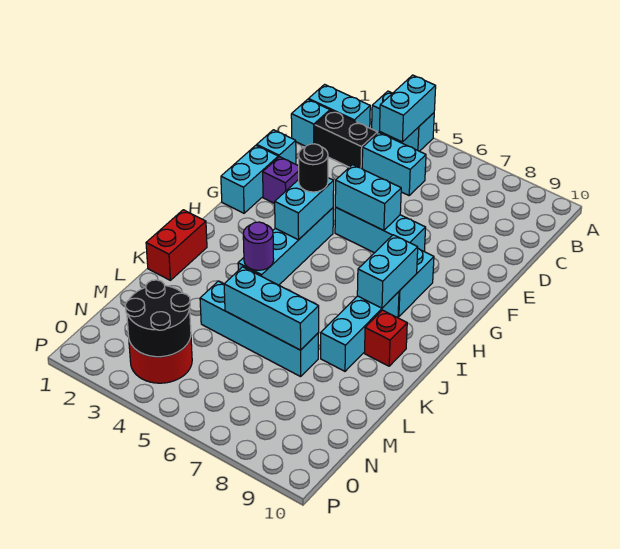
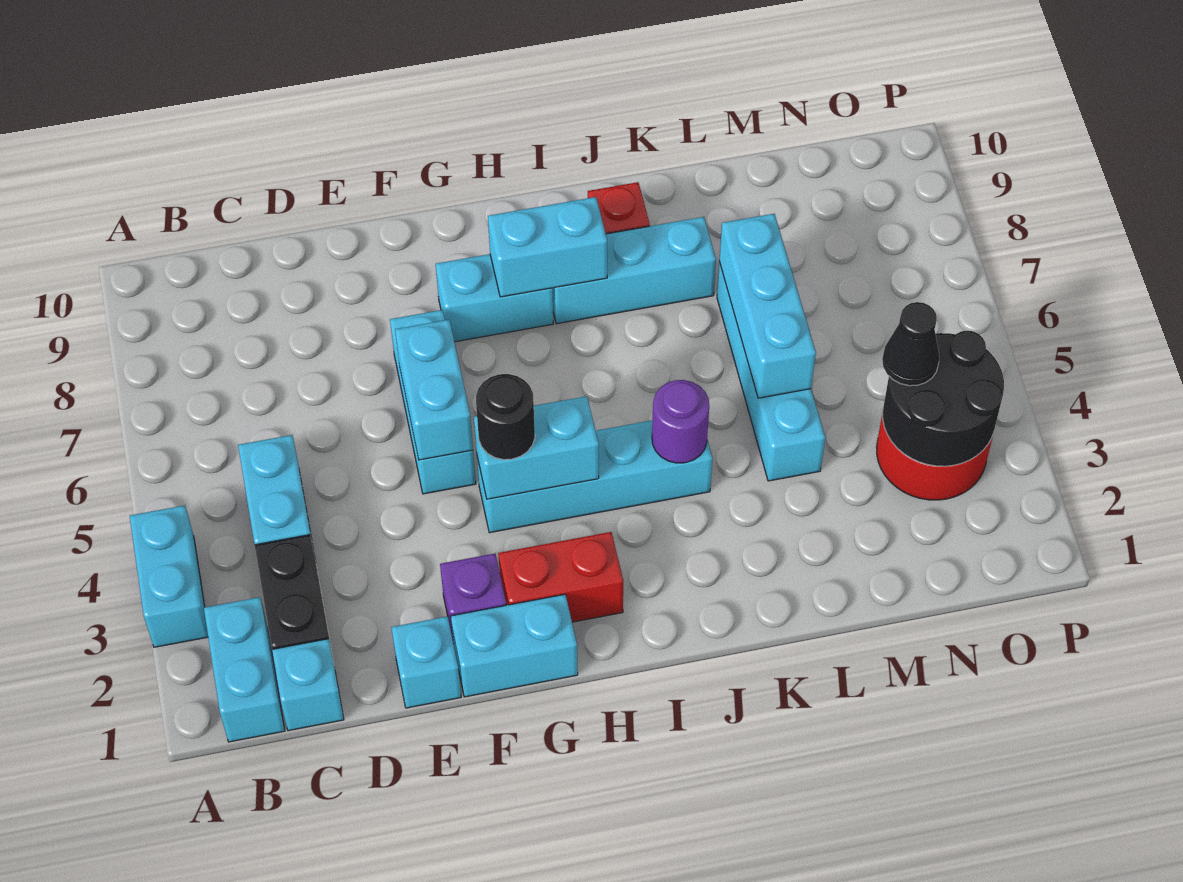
cyan brick A4:B4 level 2 -> none
red brick J1:K1 level 1 -> red brick G2:H2 level 1
none -> black cone N4 level 3

